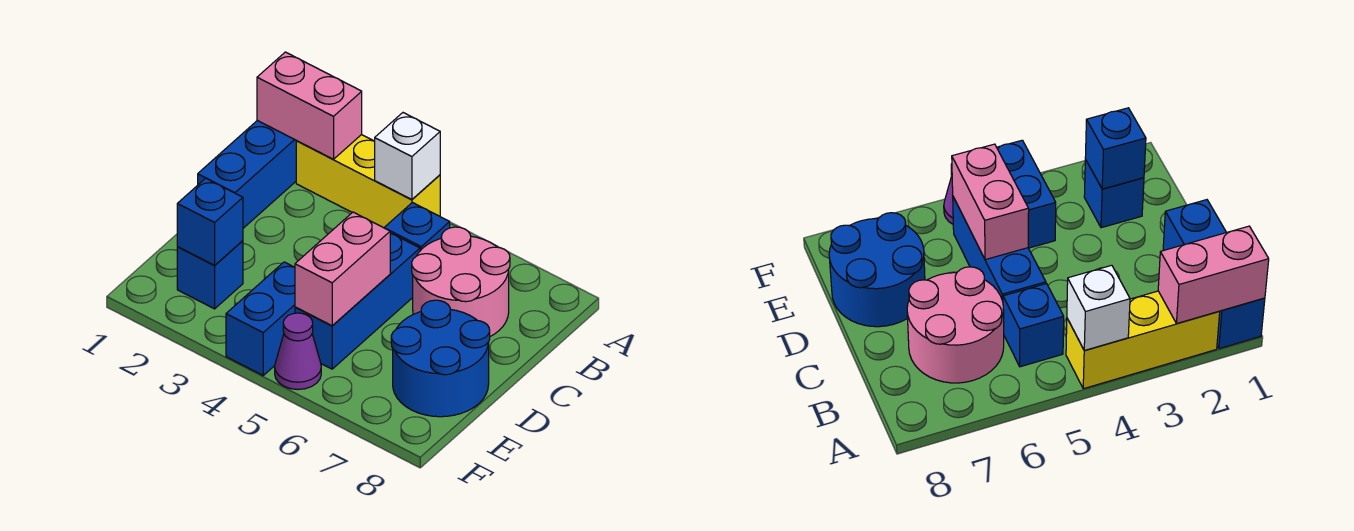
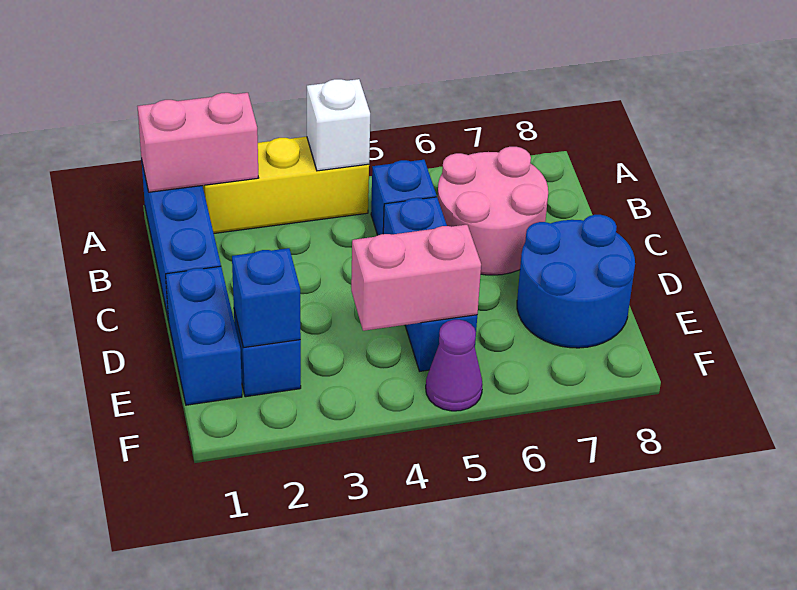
pink brick D5:E5 level 2 -> pink brick E4:E5 level 2
blue brick E4:F4 level 1 -> blue brick D1:E1 level 1

